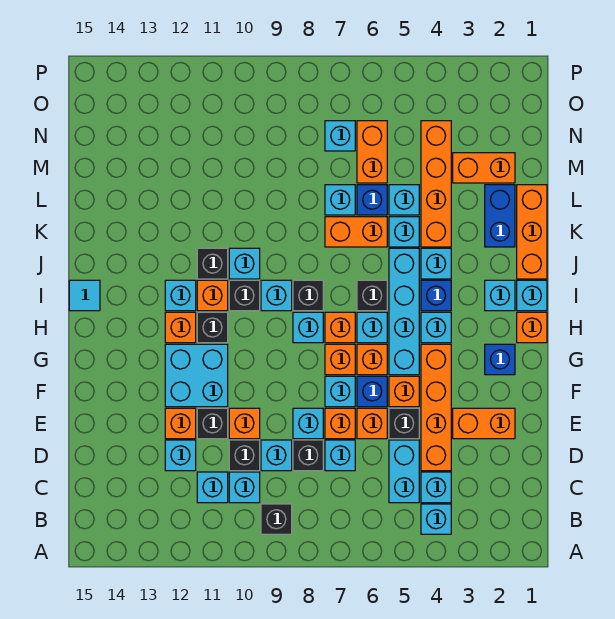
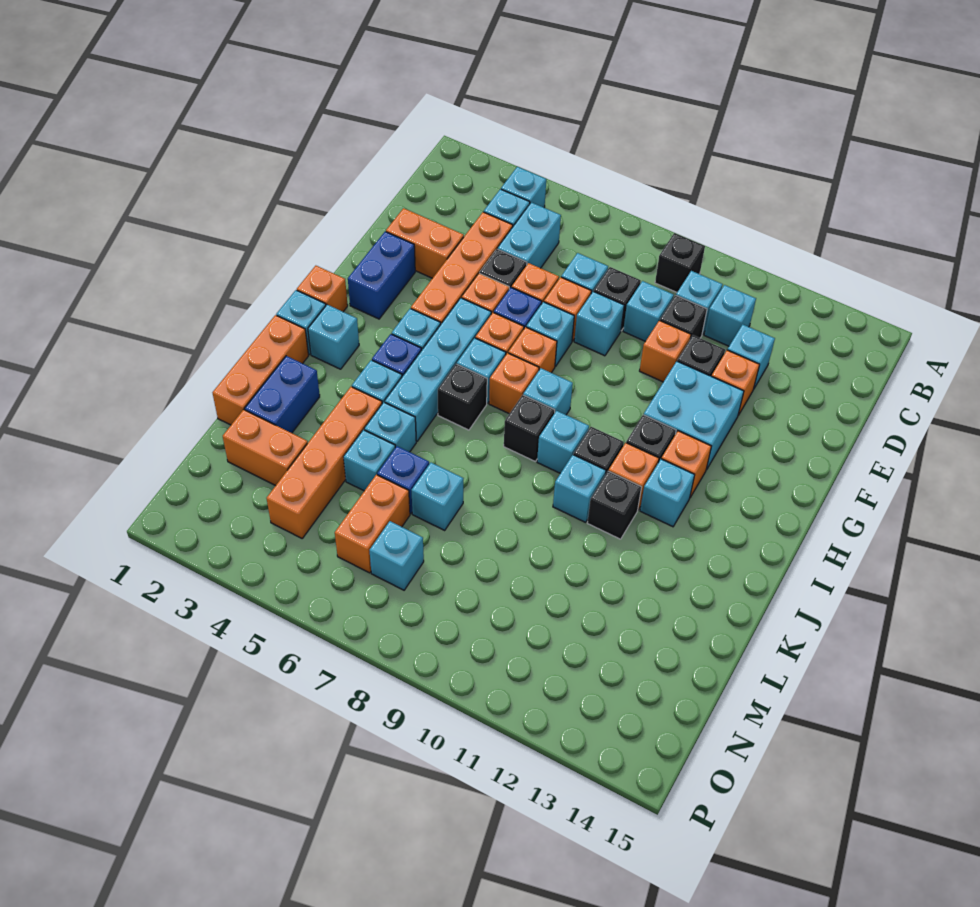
blue brick G2 level 1 -> blue brick F2:G2 level 1
cyan tile I15 level 1 -> none
orange brick K6:K7 level 1 -> none

